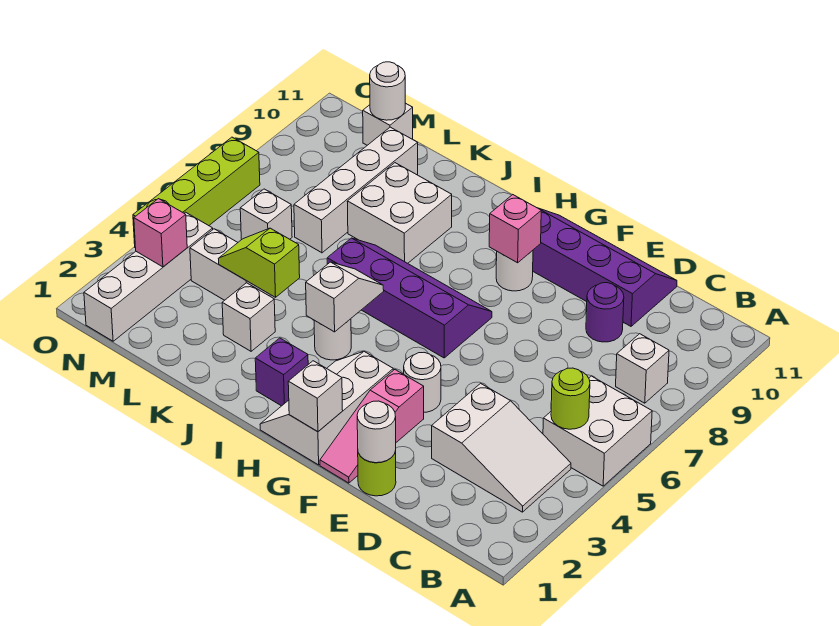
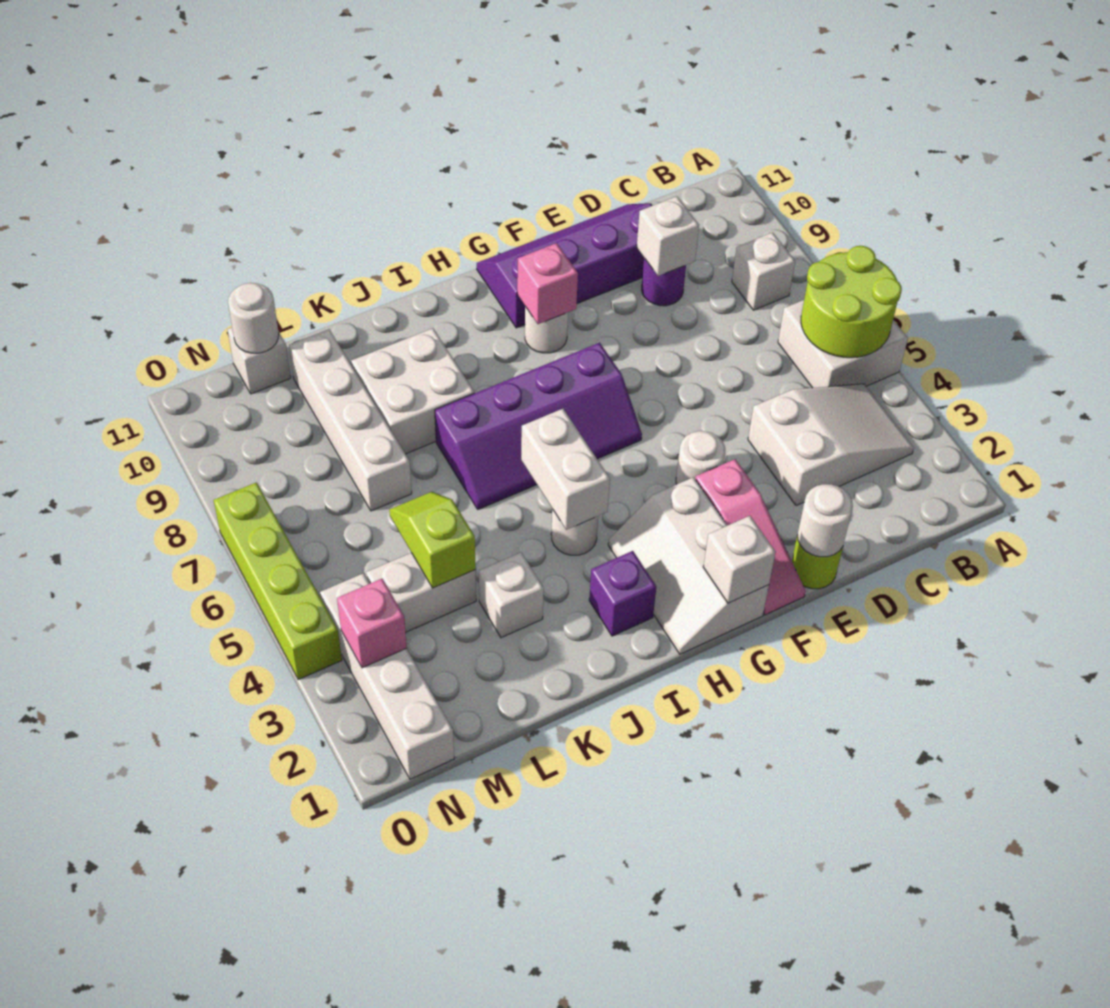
lime round brick B5 level 2 -> lime round brick A5:B6 level 2
purple slope G6:J7 level 1 top 6 -> purple slope G6:J7 level 1 top 7
white slope I4:I5 level 2 top 4 -> white brick I4:I5 level 2
lime slope K4:L4 level 2 top K -> lime slope L4:L5 level 2 top 4
white brick M6 level 1 -> white brick D9 level 2

